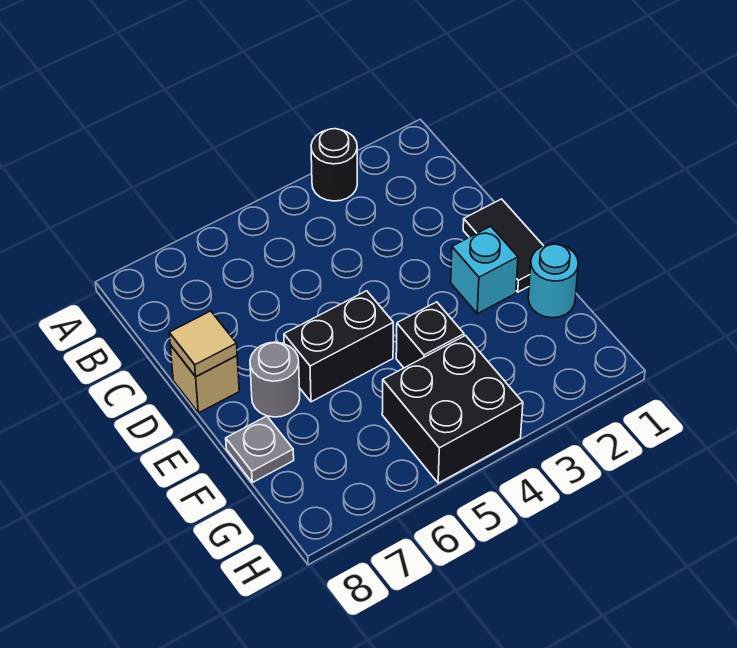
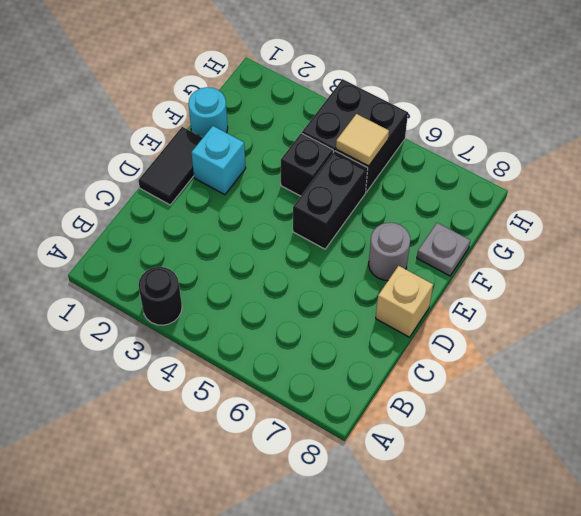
tan tile D8 level 2 -> tan tile G5 level 2
black brick E5:E6 level 1 -> black brick E5:F5 level 1

